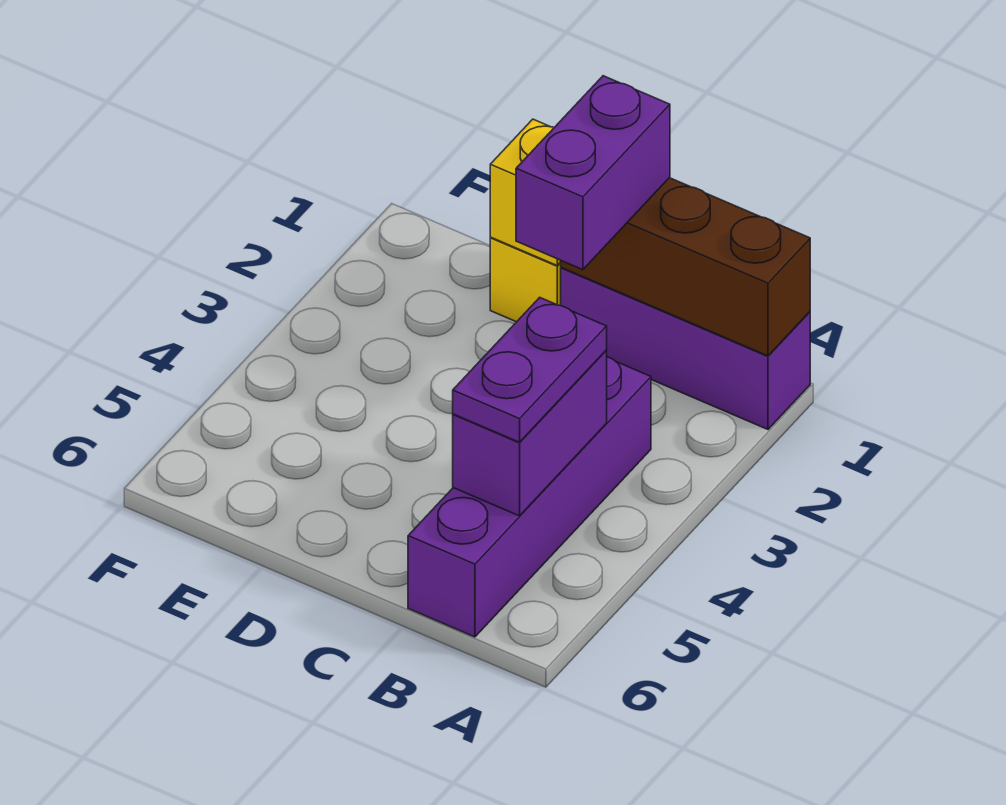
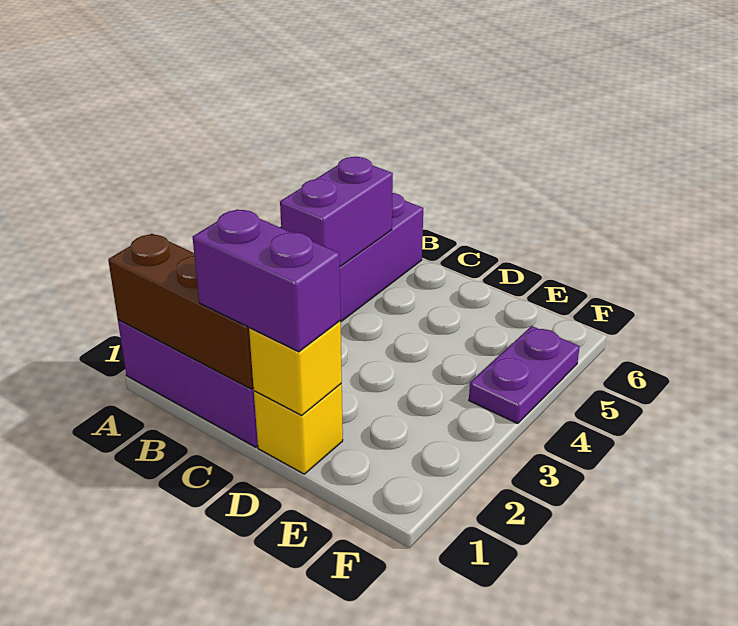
purple plate B4:B5 level 3 -> purple plate F4:F5 level 1
purple brick C1:C2 level 3 -> purple brick C1:D1 level 3

